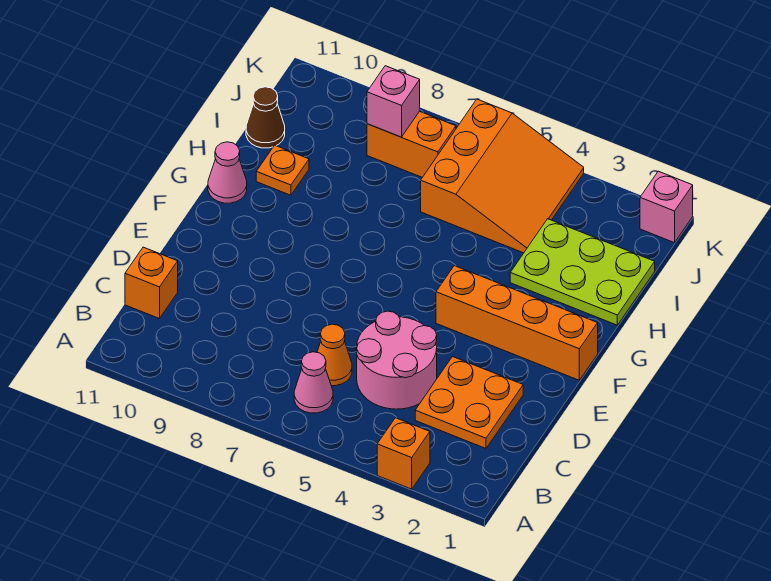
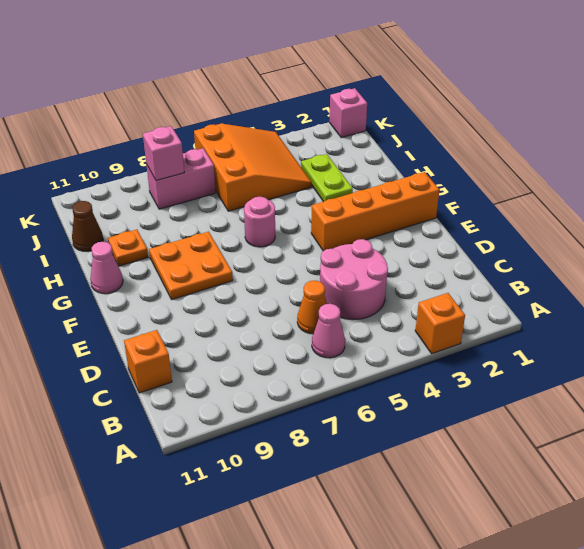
orange plate C2:D3 level 1 -> orange plate F8:G9 level 1
none -> pink round brick G6 level 1
lime plate H1:I3 level 1 -> lime plate H3:I3 level 1
orange brick J7:J8 level 1 -> pink brick J7:J8 level 1

